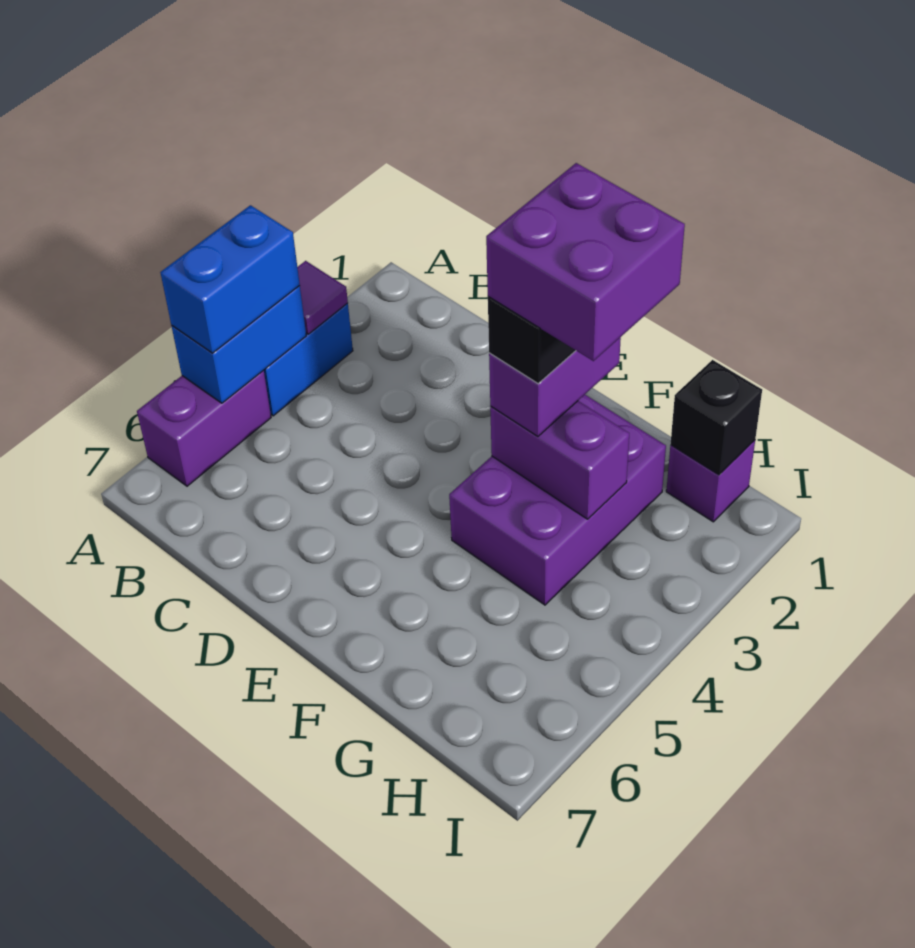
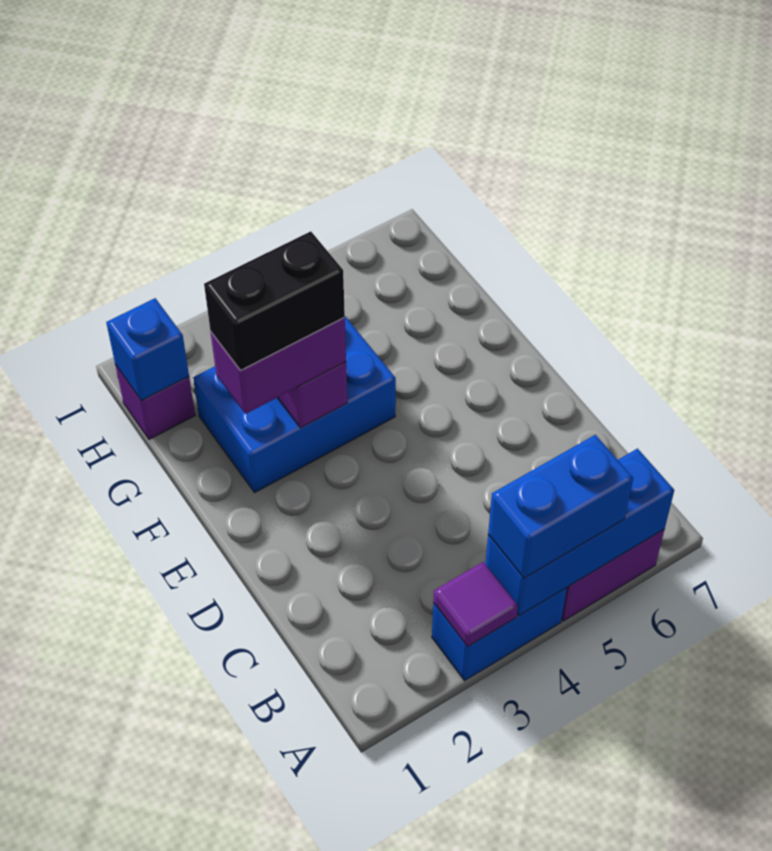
blue brick A4:A5 level 2 -> blue brick A4:A6 level 2
purple brick F2:G4 level 1 -> blue brick F2:G4 level 1
purple brick F2:G3 level 5 -> none
black brick H1 level 2 -> blue brick H1 level 2

